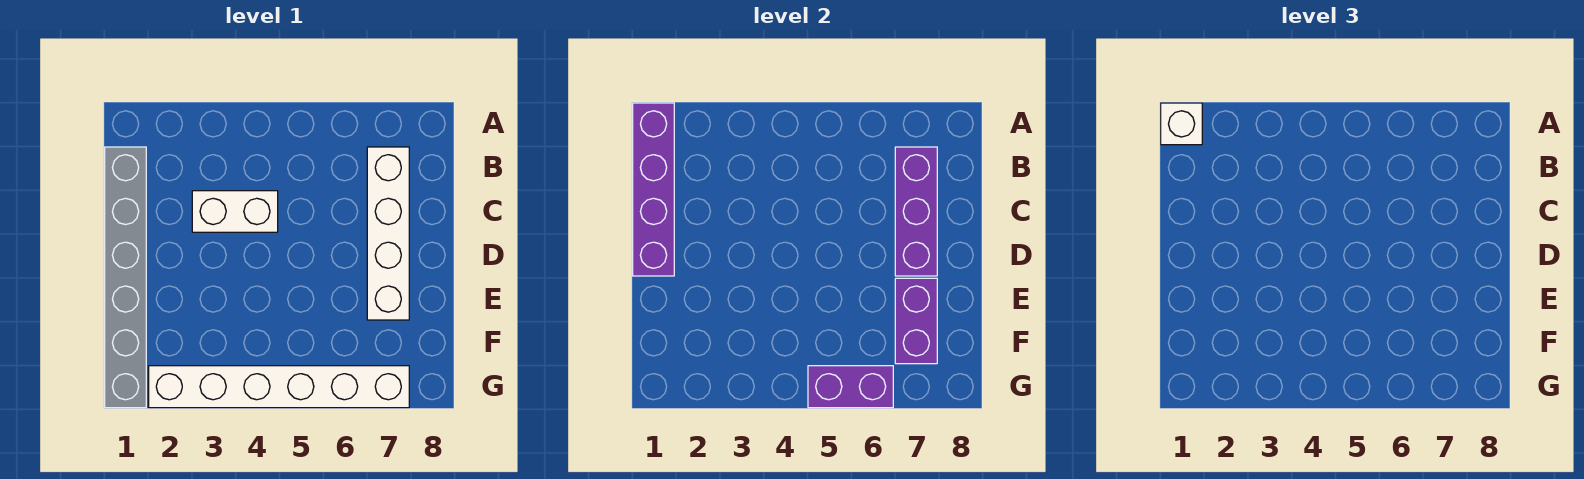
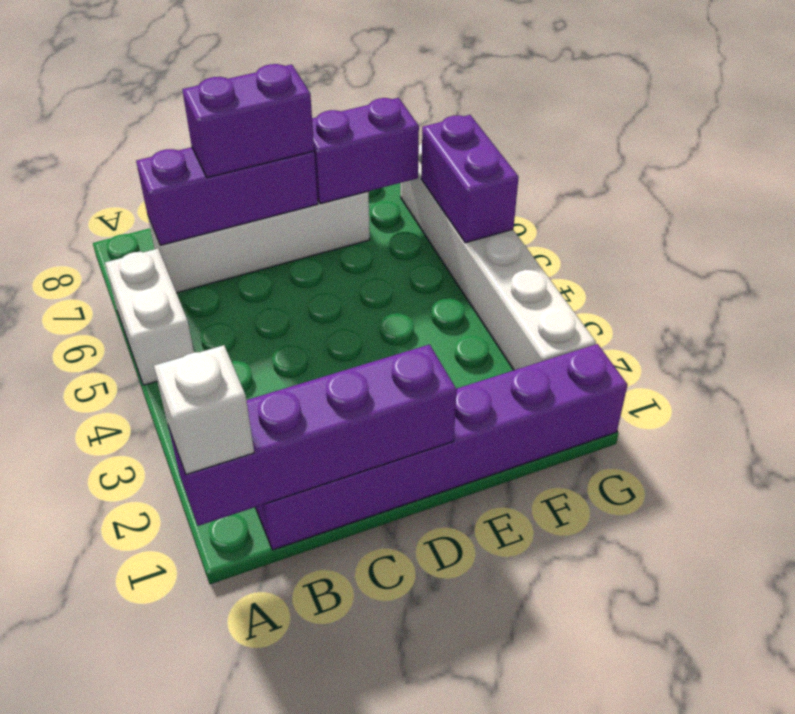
grey brick B1:G1 level 1 -> purple brick B1:G1 level 1
white brick C3:C4 level 1 -> white brick A5:A6 level 1
none -> purple brick C7:D7 level 3

